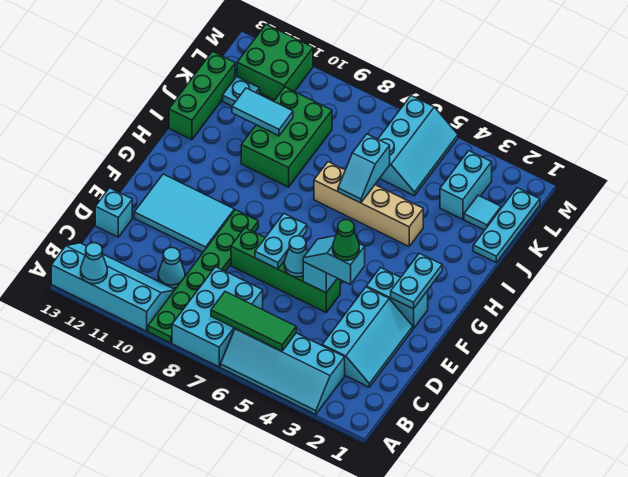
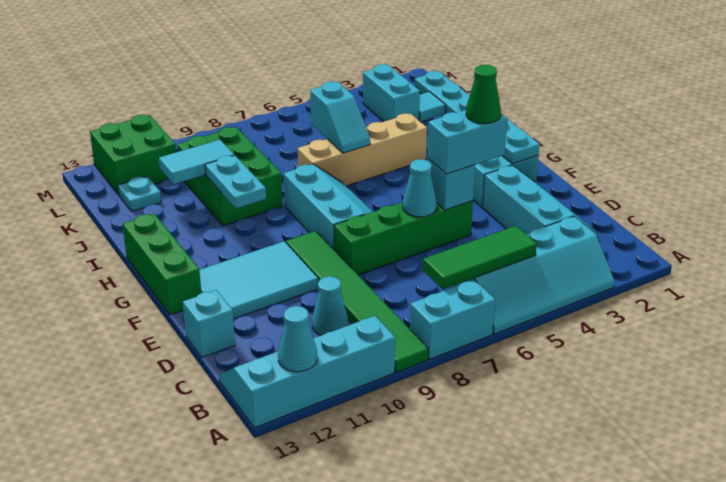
cyan brick A7:C8 level 1 -> cyan brick A7:A8 level 1
green plate A9:F9 level 1 -> green tile A9:F9 level 1
cyan slope E4:E5 level 3 top 4 -> cyan brick E4:E5 level 3
cyan plate E7:F7 level 2 -> cyan plate H10:I10 level 2
green brick I13:K13 level 1 -> green brick F13:H13 level 1
cyan slope K5:M6 level 1 top 6 -> cyan slope F7:H8 level 1 top 8

